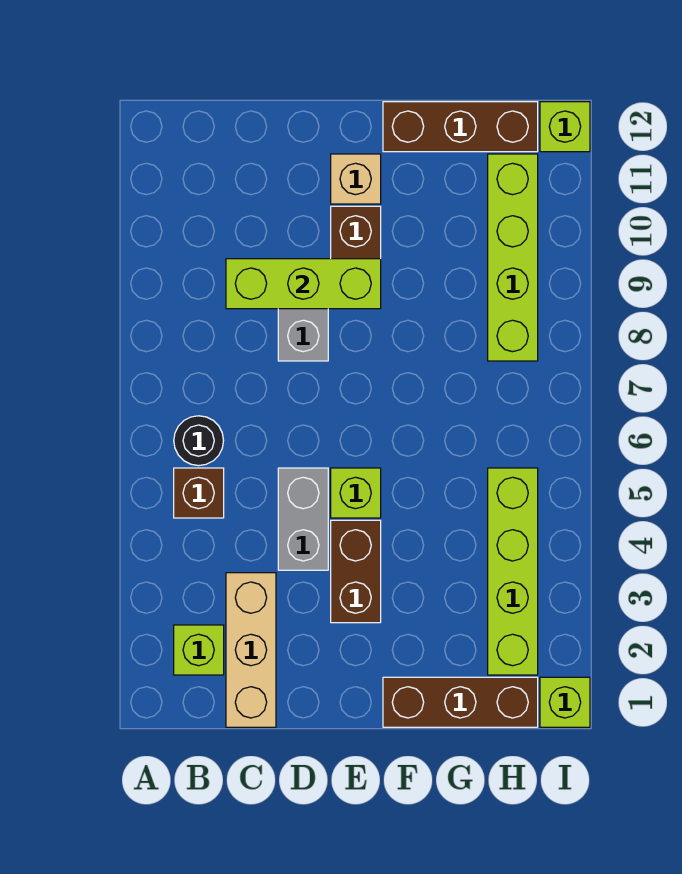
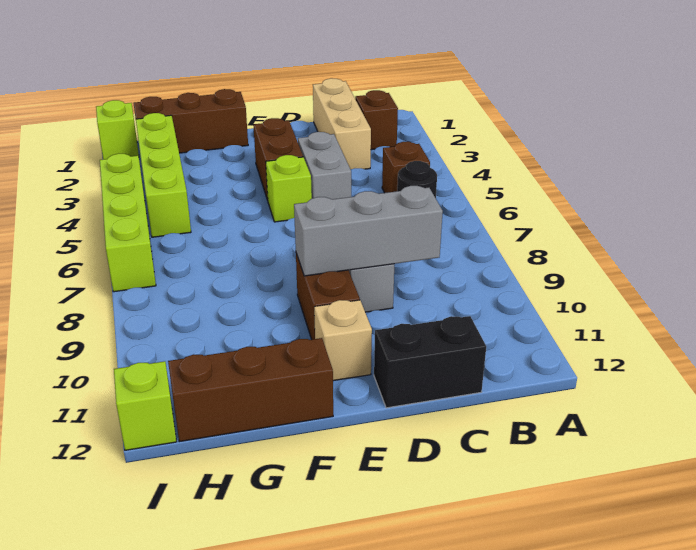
lime brick B2 level 1 -> brown brick B2 level 1
lime brick C9:E9 level 2 -> grey brick C9:E9 level 2
none -> black brick C12:D12 level 1
lime brick H8:H11 level 1 -> lime brick I4:I7 level 1

